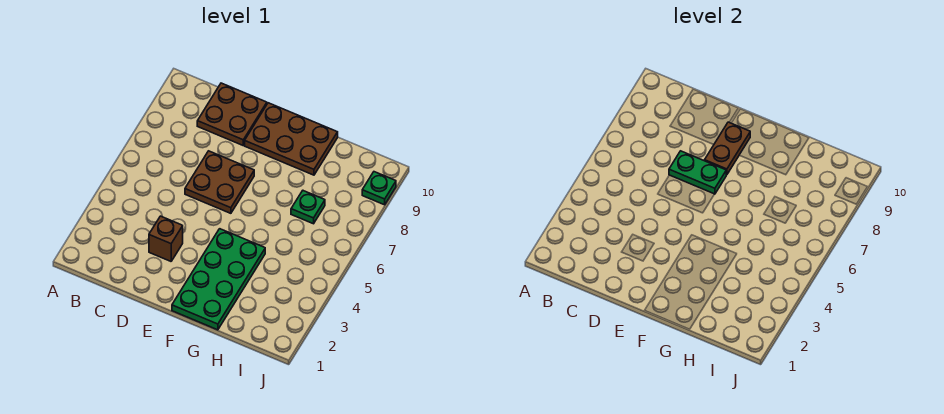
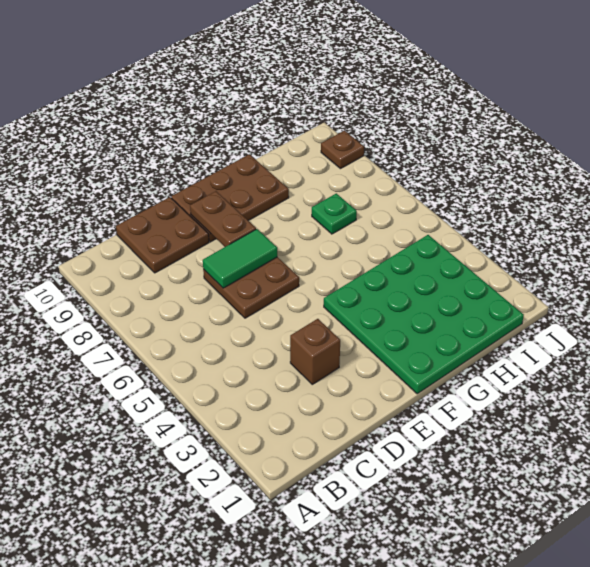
green plate D7:E7 level 2 -> green tile D7:E7 level 2
green plate F1:G4 level 1 -> green plate F1:I4 level 1
green plate J9 level 1 -> brown plate J9 level 1

